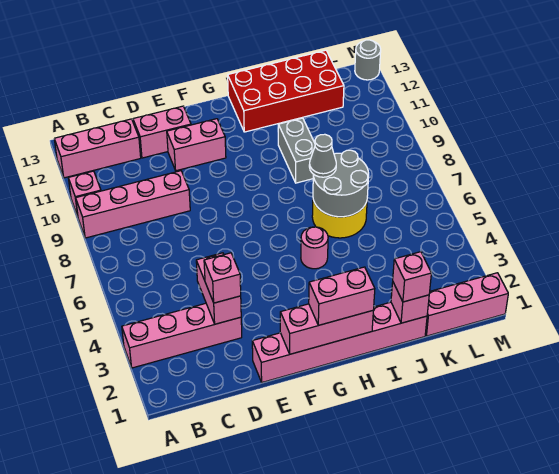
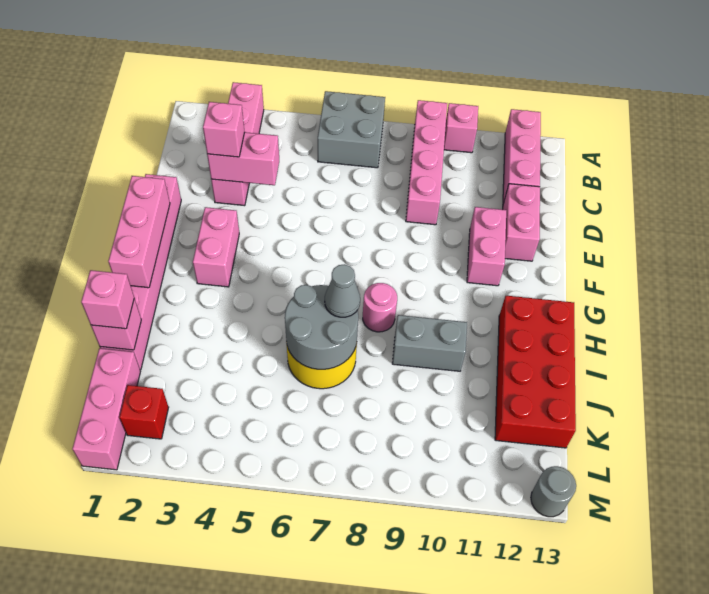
none -> grey brick A6:B7 level 1
pink brick G1:H1 level 3 -> pink brick F3:G3 level 1
pink round brick H5 level 1 -> pink round brick H8 level 1
none -> red brick L2 level 1

